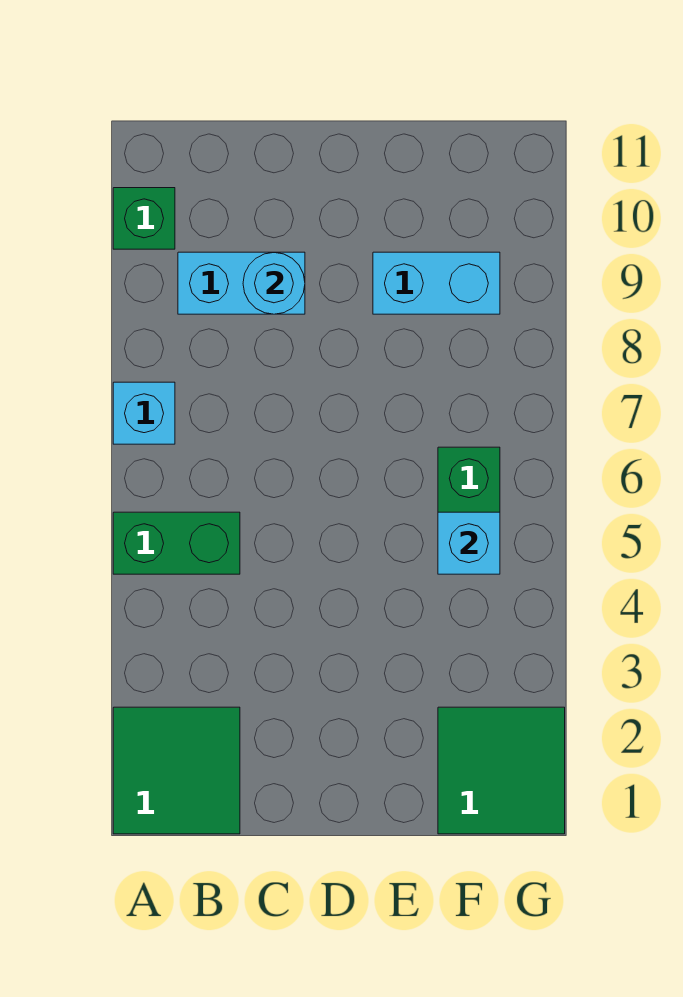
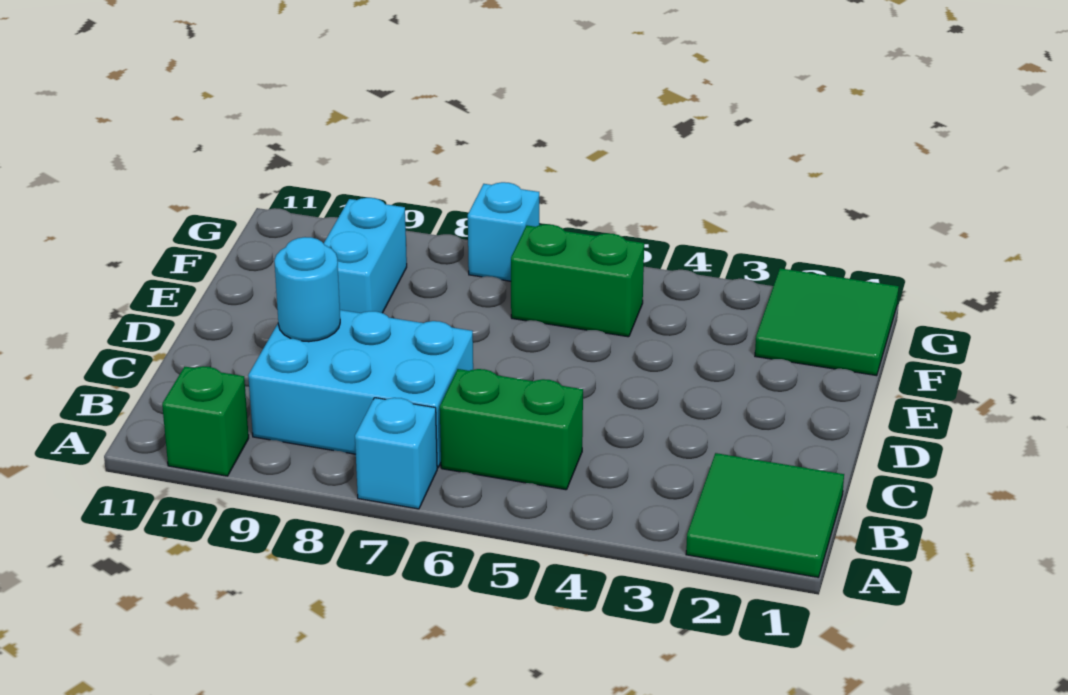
green brick A5:B5 level 1 -> green brick B5:B6 level 1
cyan brick B9:C9 level 1 -> cyan brick B7:C9 level 1
cyan brick F5 level 2 -> cyan brick G7 level 1

